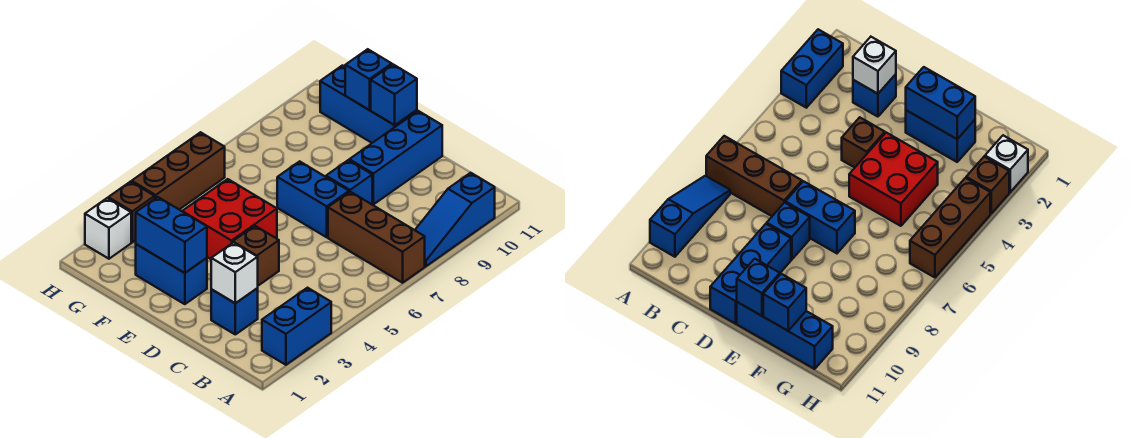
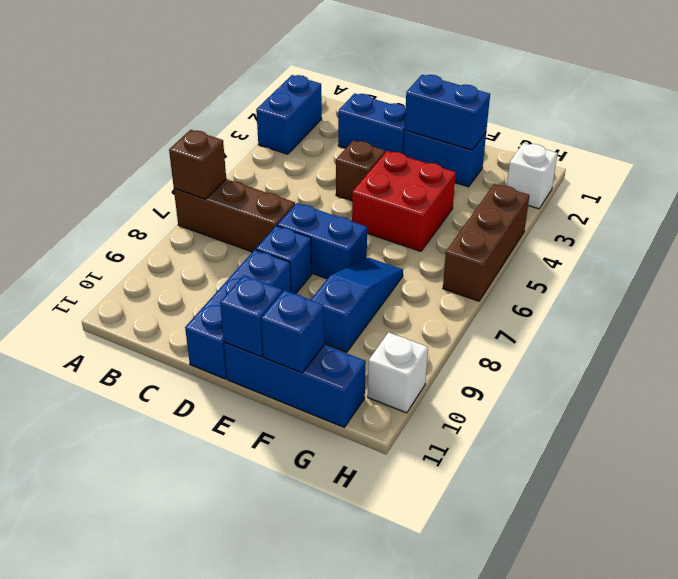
blue slope A8:A10 level 1 top 10 -> blue slope F7:F9 level 1 top 9
blue brick C2 level 1 -> blue brick C2:D2 level 1
white brick C2 level 2 -> white brick H10 level 1
brown brick H3 level 1 -> brown brick A7 level 2

